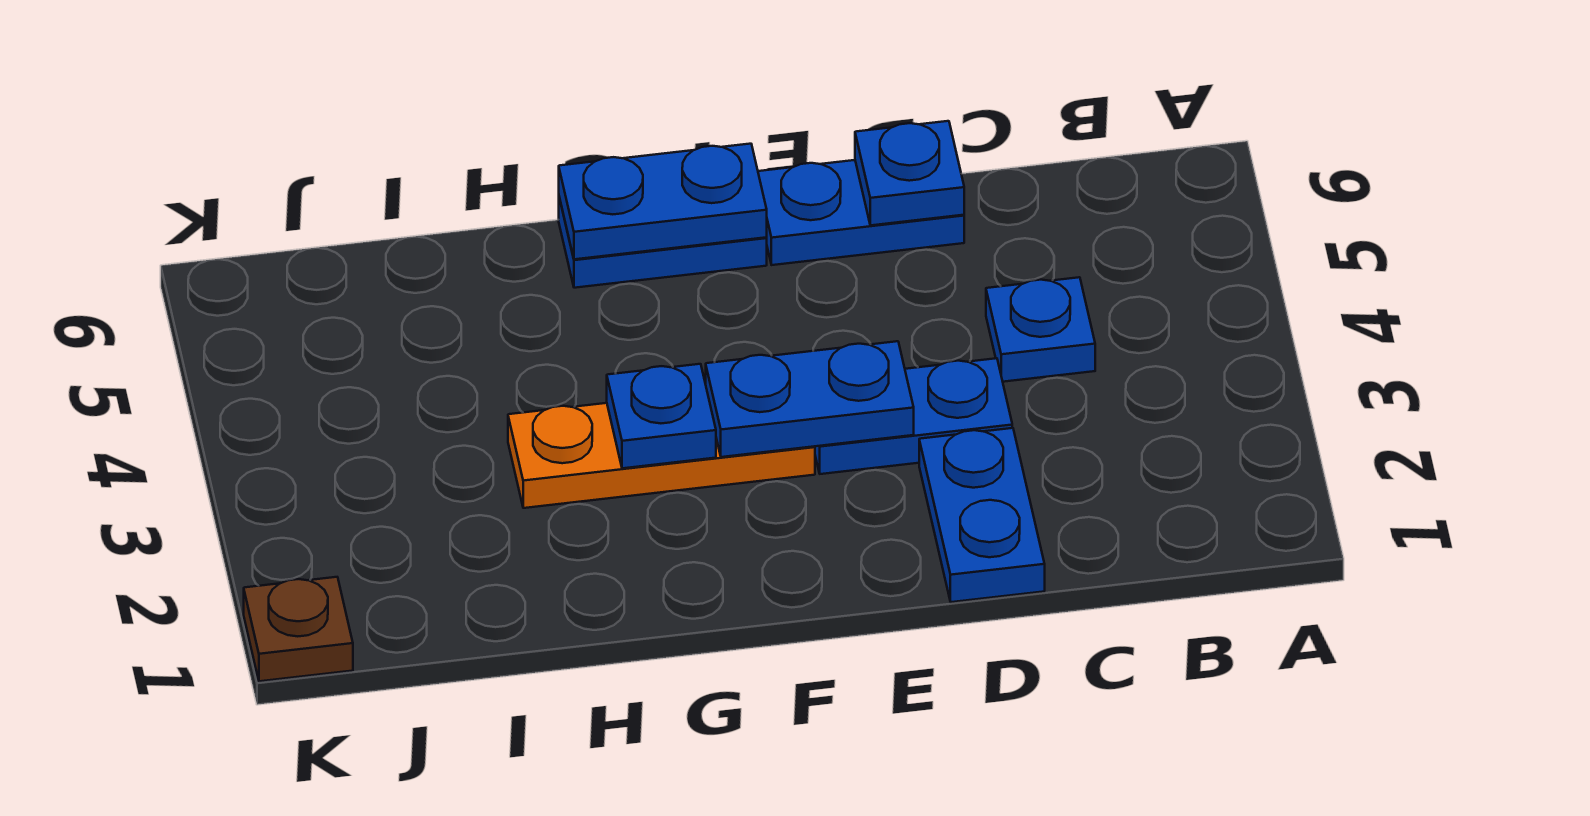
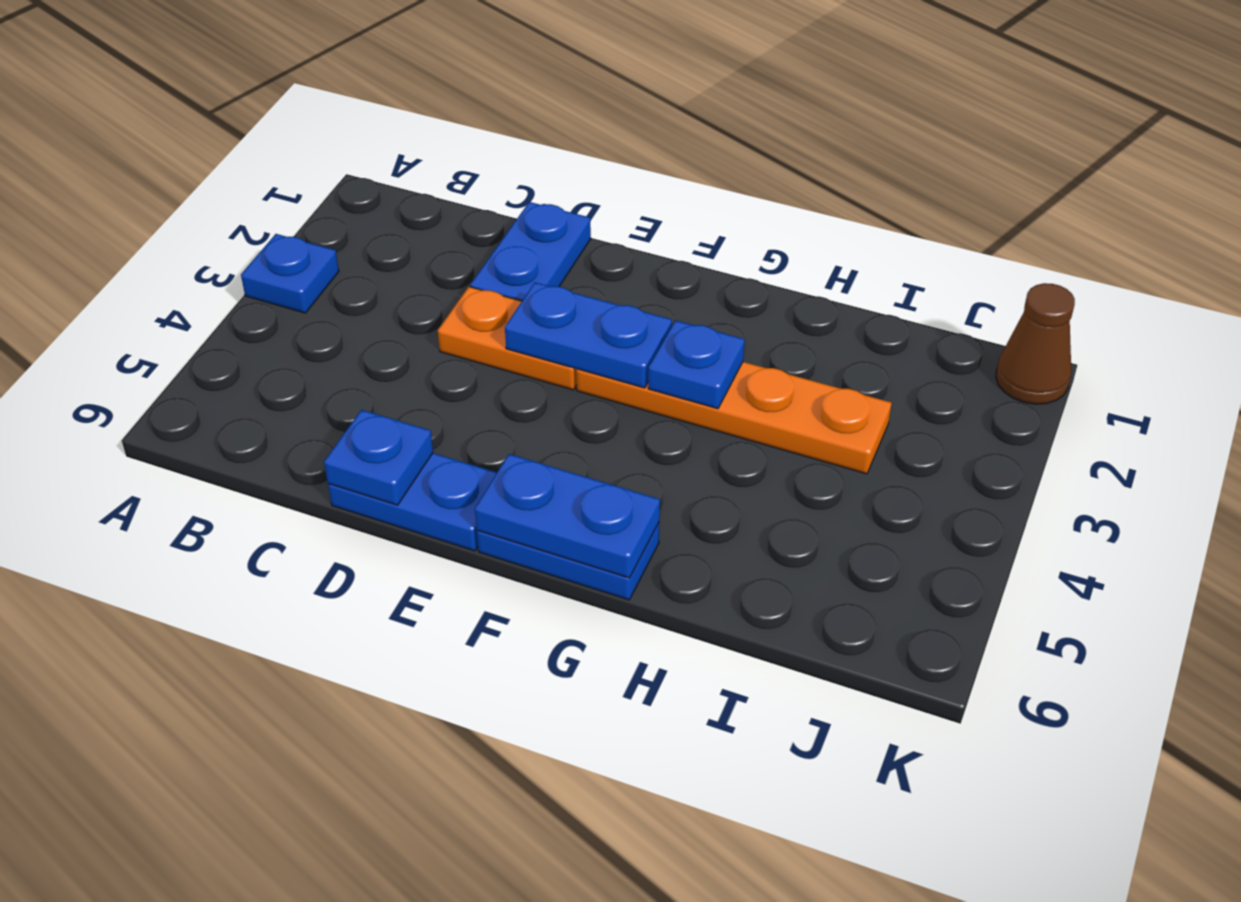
blue plate C4 level 1 -> blue plate A3 level 1
blue plate D3:E3 level 1 -> orange plate D3:E3 level 1
orange plate F3:H3 level 1 -> orange plate F3:I3 level 1
brown plate K1 level 1 -> brown cone K1 level 1

